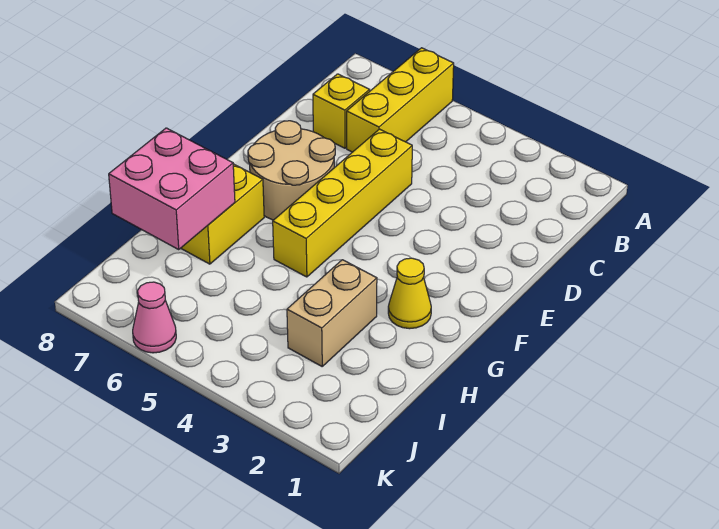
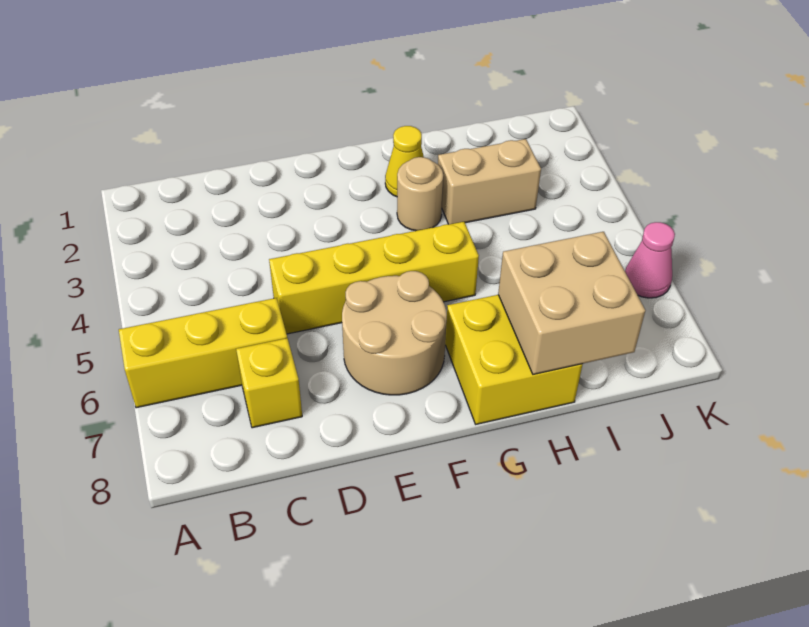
none -> tan round brick G3 level 1
pink brick H7:I8 level 2 -> tan brick H7:I8 level 2

